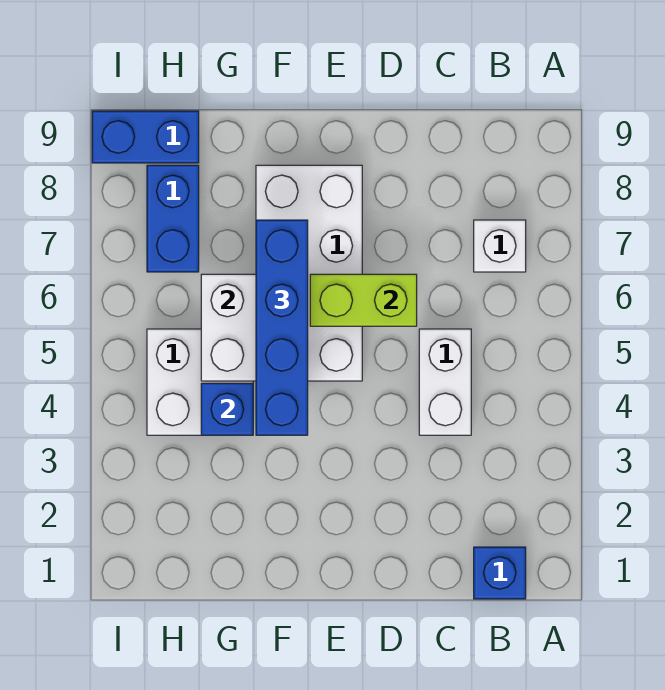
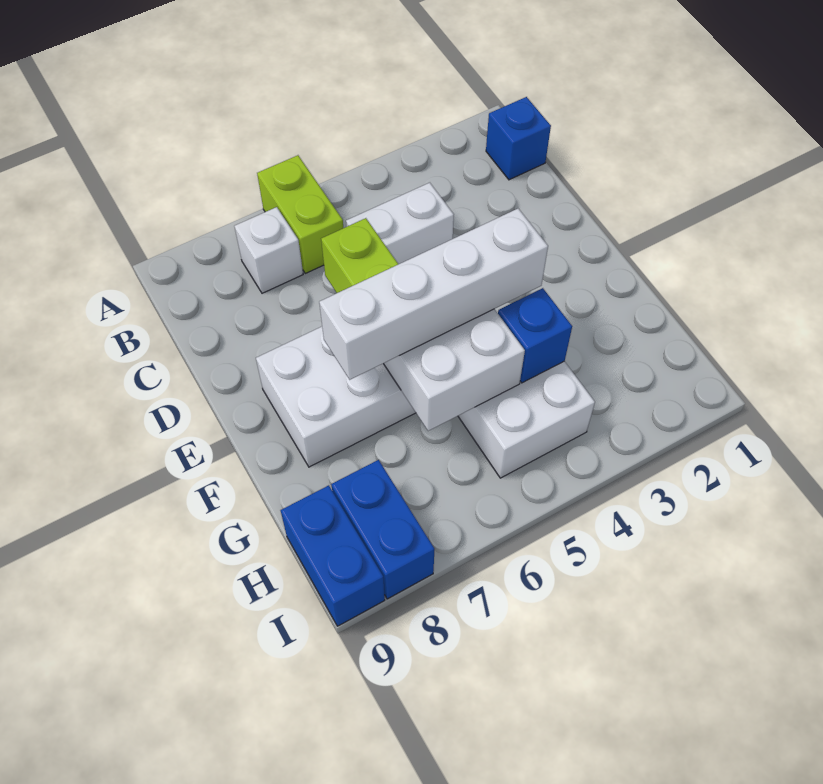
none -> lime brick A6:B6 level 1
blue brick F4:F7 level 3 -> white brick F4:F7 level 3
blue brick H7:H8 level 1 -> blue brick H8:I8 level 1

